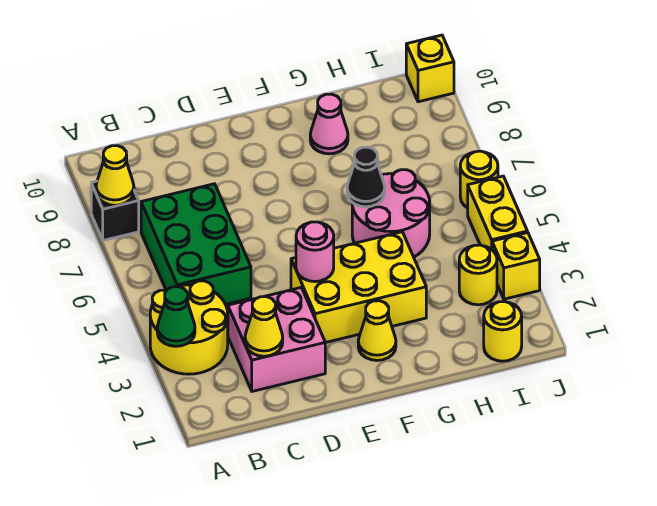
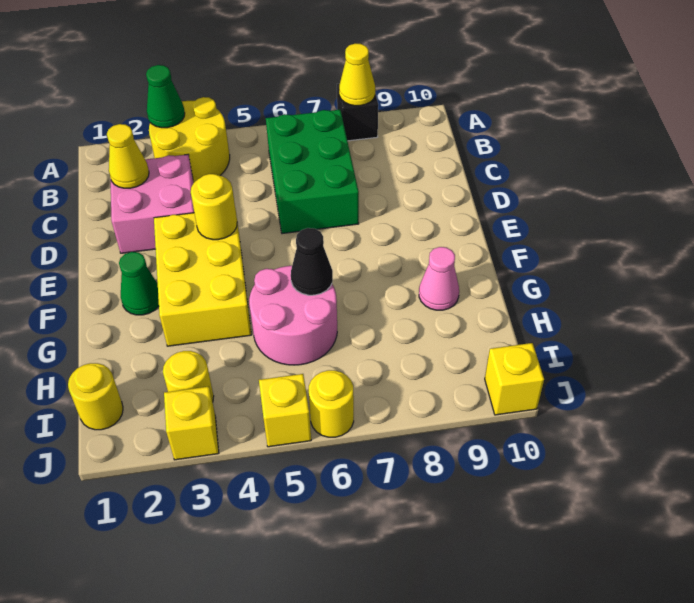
green brick B5:C7 level 1 -> green brick B6:D7 level 1
pink round brick E4 level 2 -> yellow round brick E4 level 2
yellow cone F2 level 1 -> green cone F2 level 1
yellow brick J4:J5 level 1 -> yellow brick J5 level 1

